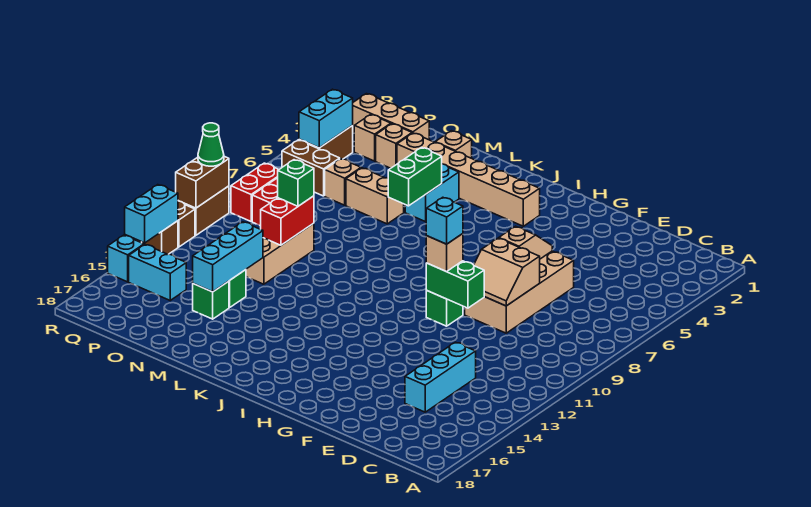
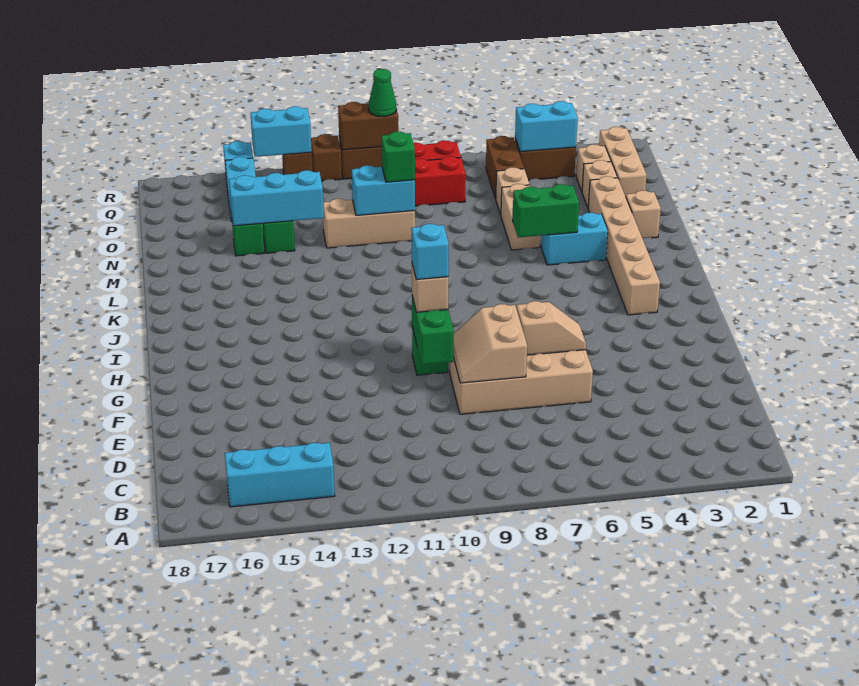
cyan brick D13:D15 level 1 -> cyan brick B14:B16 level 1
red brick N10:N11 level 2 -> cyan brick N10:N11 level 2

